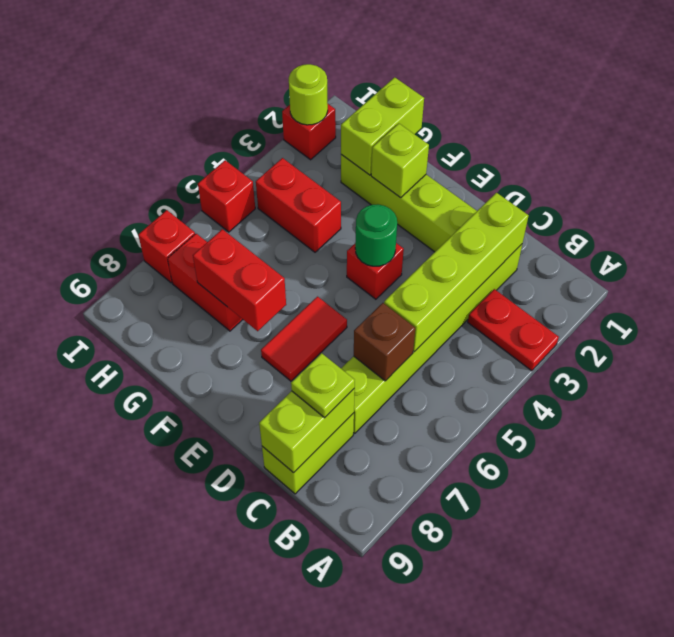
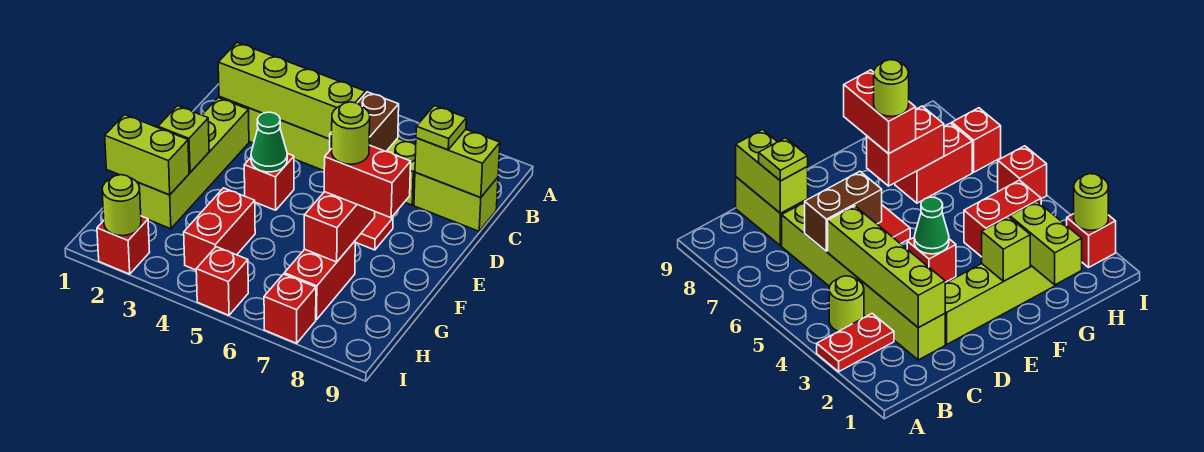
none -> lime round brick B4 level 1
brown brick C6 level 2 -> brown brick C6:D6 level 2
green round brick E4 level 2 -> green cone E4 level 2
none -> red brick F7:F8 level 3
none -> lime round brick F7 level 4

